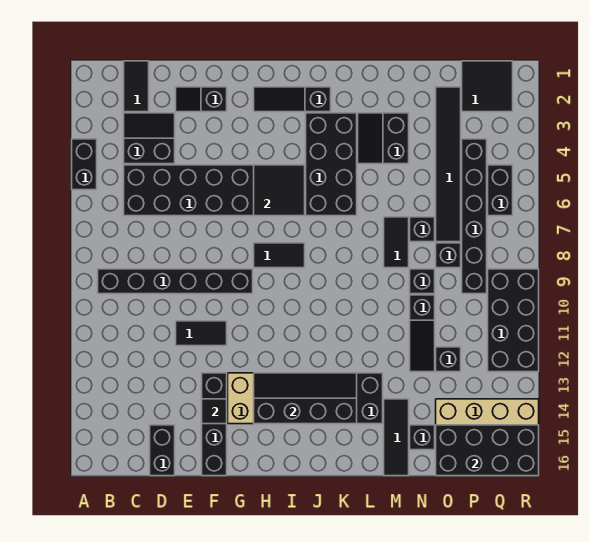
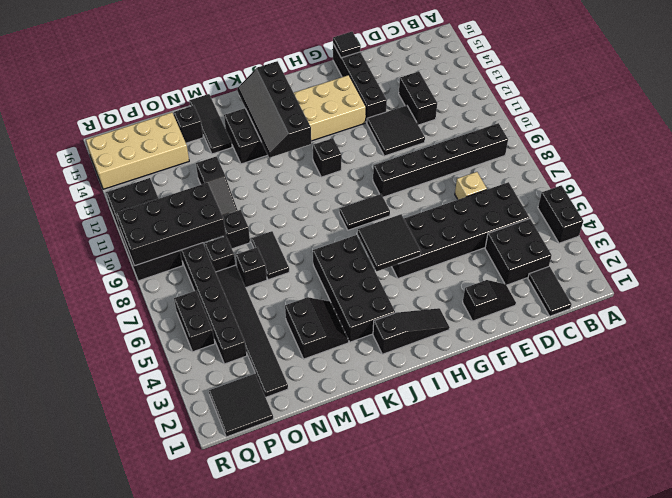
black slope C3:D4 level 1 top 4 -> black brick C3:D4 level 1
none -> tan brick D7 level 1
black brick D15:D16 level 1 -> black brick D12:D13 level 1
black tile E11:F11 level 1 -> black tile E11:F12 level 1
black tile F14 level 2 -> black tile F16 level 2
black slope H13:K14 level 2 top 14 -> black slope J12:K15 level 2 top J
black slope N10:N12 level 1 top 10 -> black slope N10:N12 level 1 top 12
black brick O12 level 1 -> black brick I11 level 1
black brick O15:R16 level 2 -> black brick O9:R10 level 2

